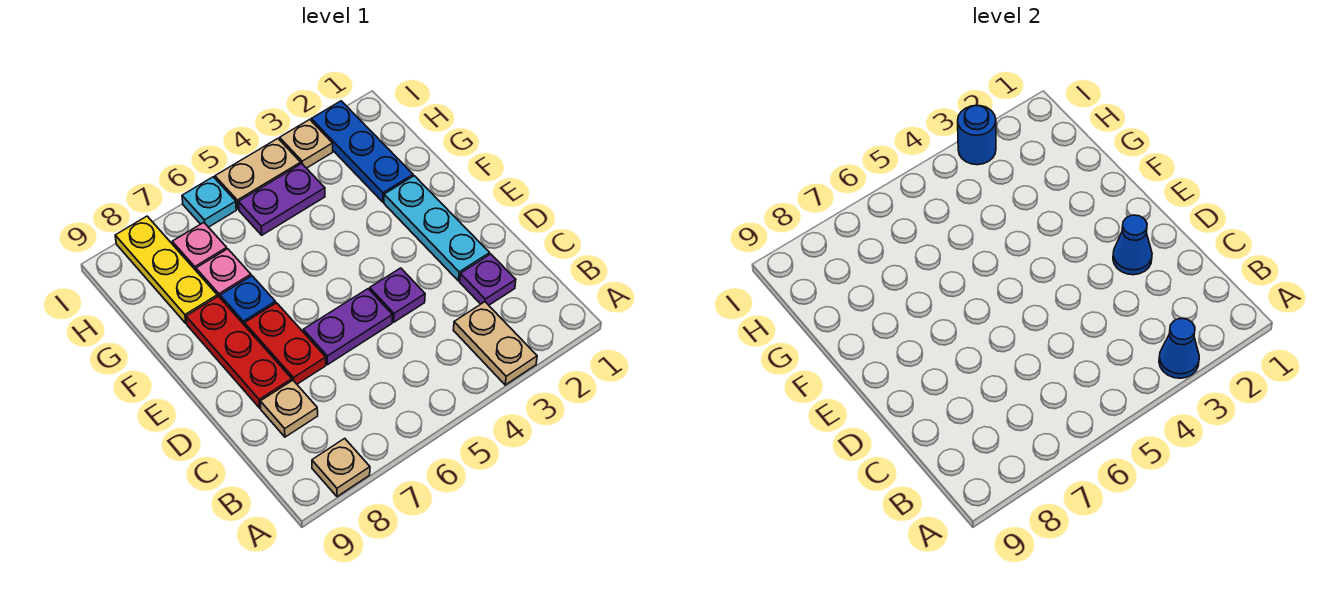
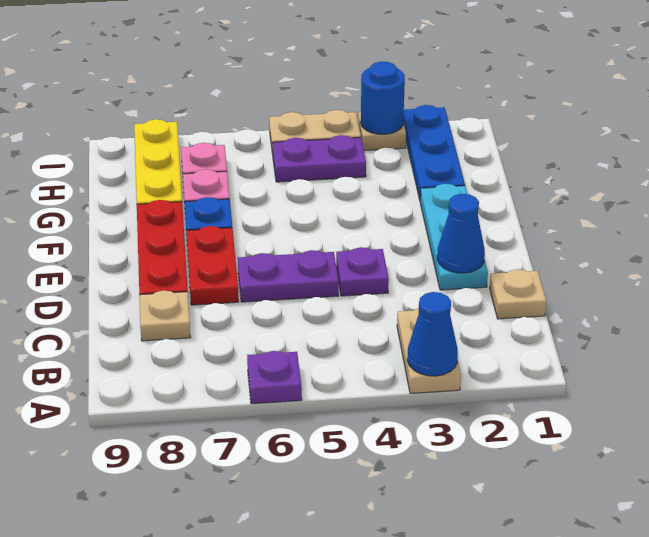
tan plate A8 level 1 -> tan plate C1 level 1
purple plate C2 level 1 -> purple plate A6 level 1
cyan plate I6 level 1 -> none

